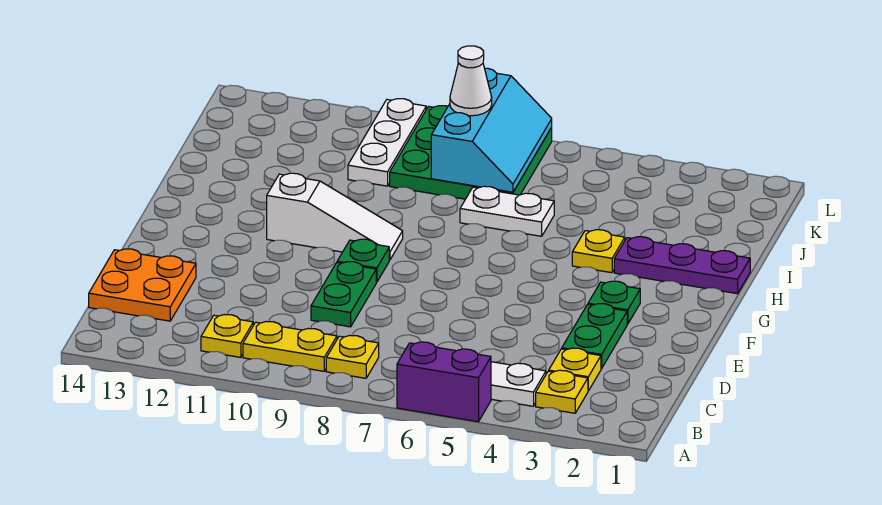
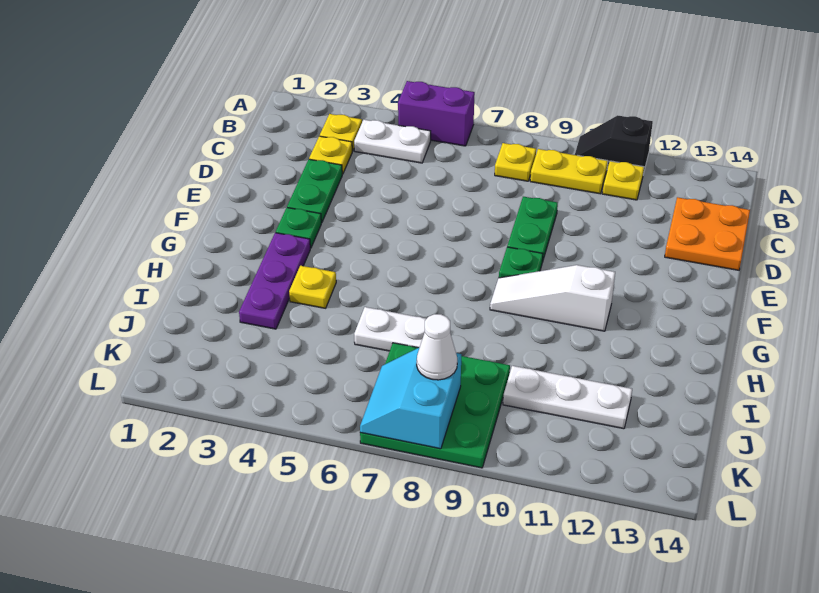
none -> black slope A10:A11 level 1 top 11
purple plate H1:H3 level 1 -> purple plate G3:I3 level 1
cyan slope J7:L8 level 2 top 8 -> cyan slope K7:L8 level 2 top 8
white plate J10:L10 level 1 -> white plate J10:J12 level 1

